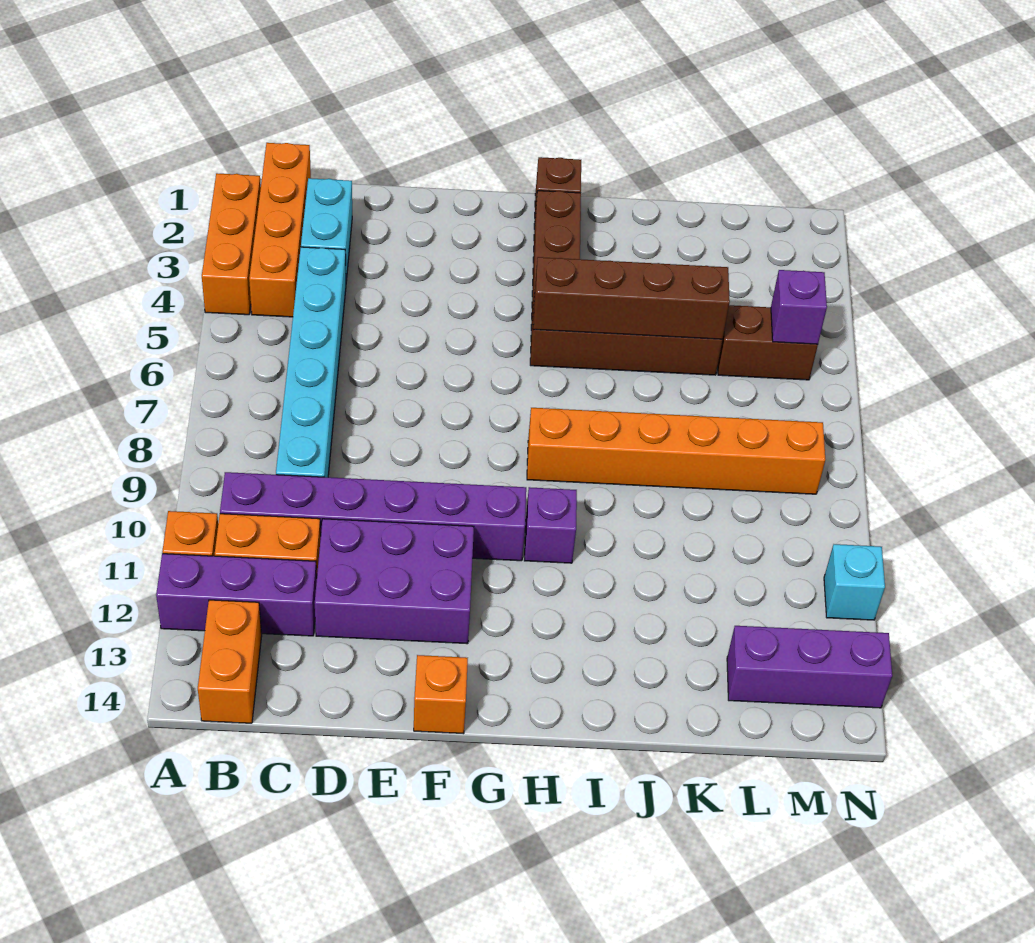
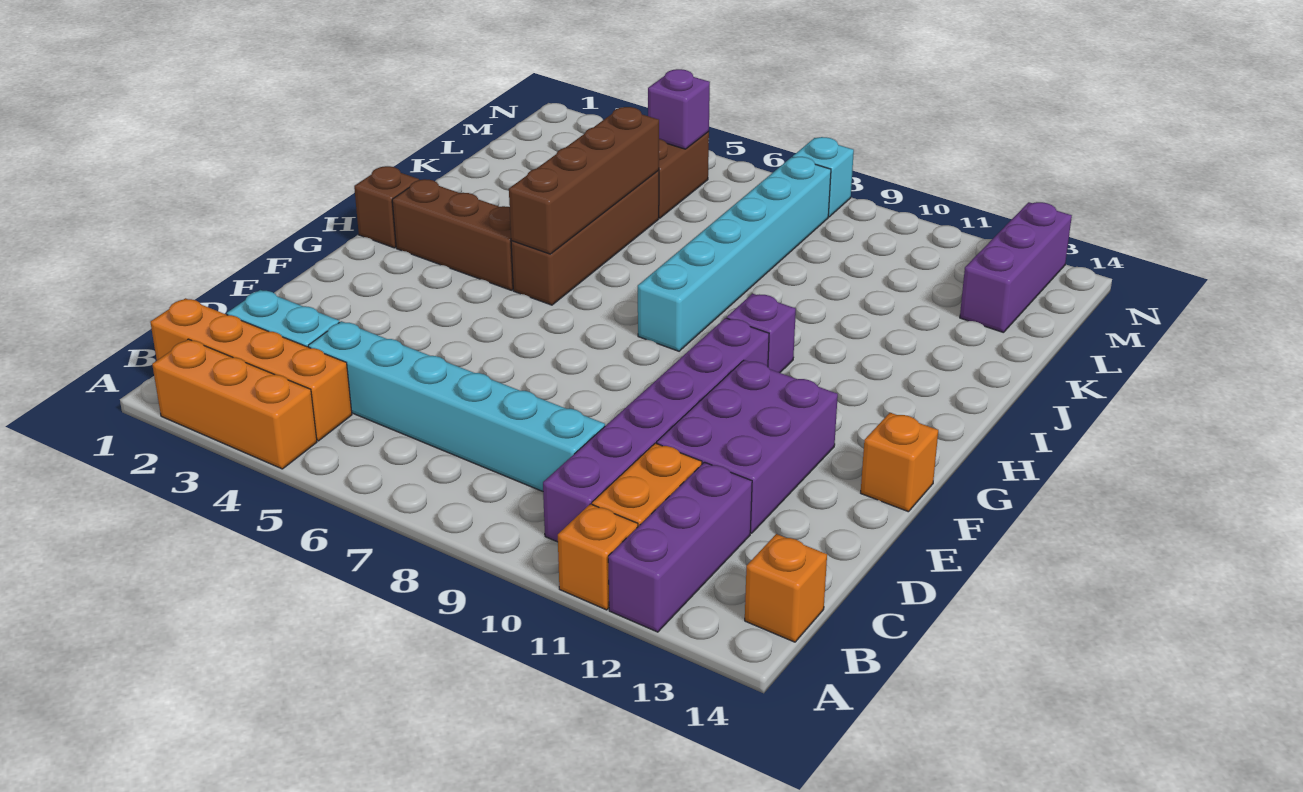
orange brick B13:B14 level 1 -> orange brick B14 level 1
orange brick H8:M8 level 1 -> cyan brick H8:M8 level 1
cyan brick N11 level 1 -> cyan brick N8 level 1

